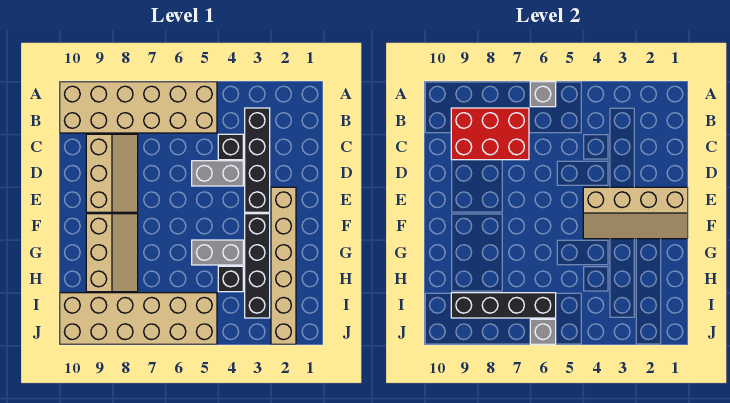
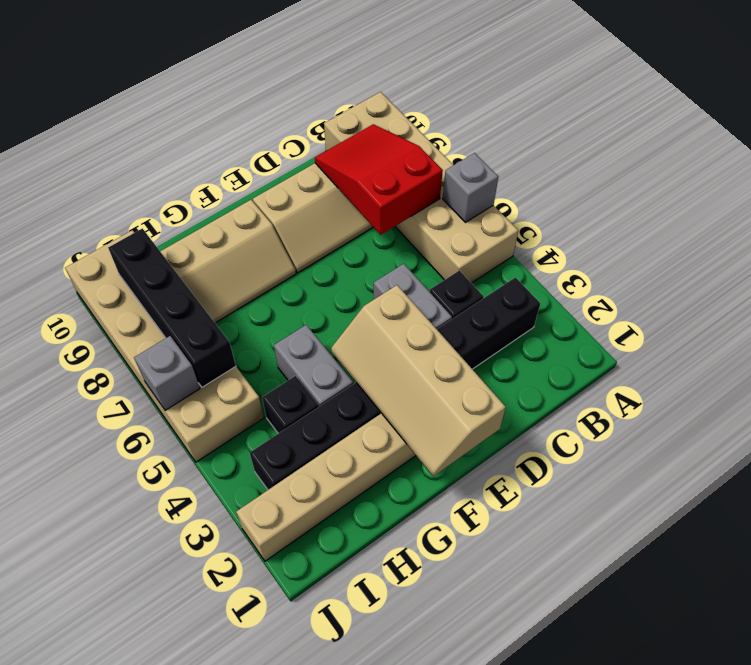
red brick B7:C9 level 2 -> red slope B7:C9 level 2 top 7

